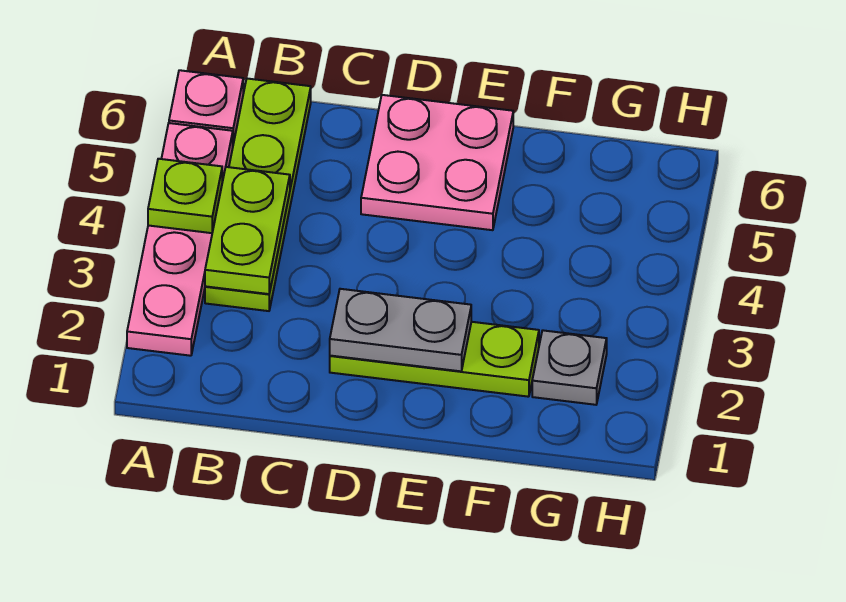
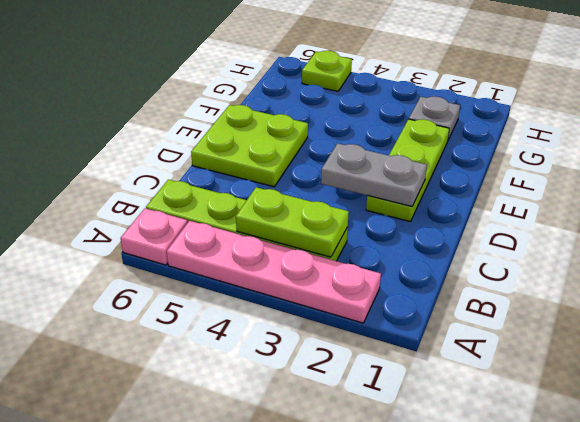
lime plate A4 level 2 -> lime plate H5 level 1
grey plate D2:E2 level 2 -> grey plate D2:D3 level 2
pink plate D5:E6 level 1 -> lime plate D5:E6 level 1

